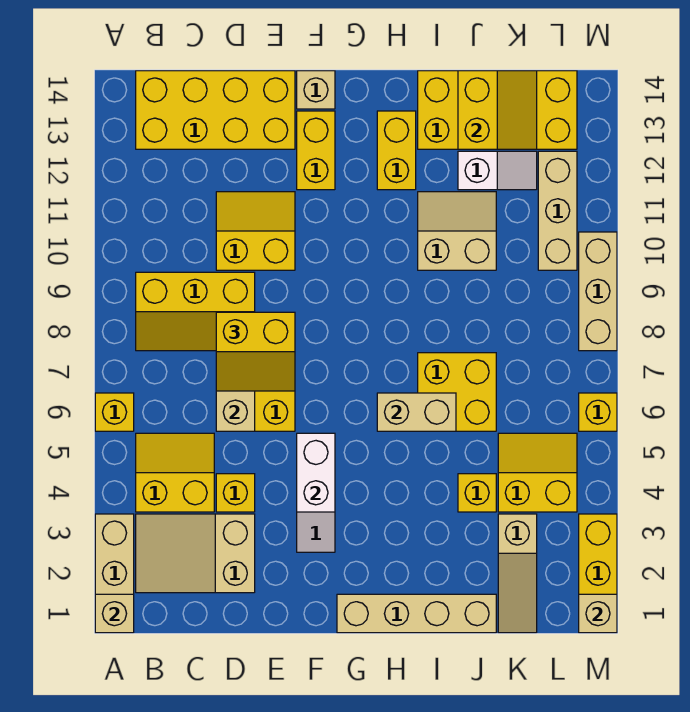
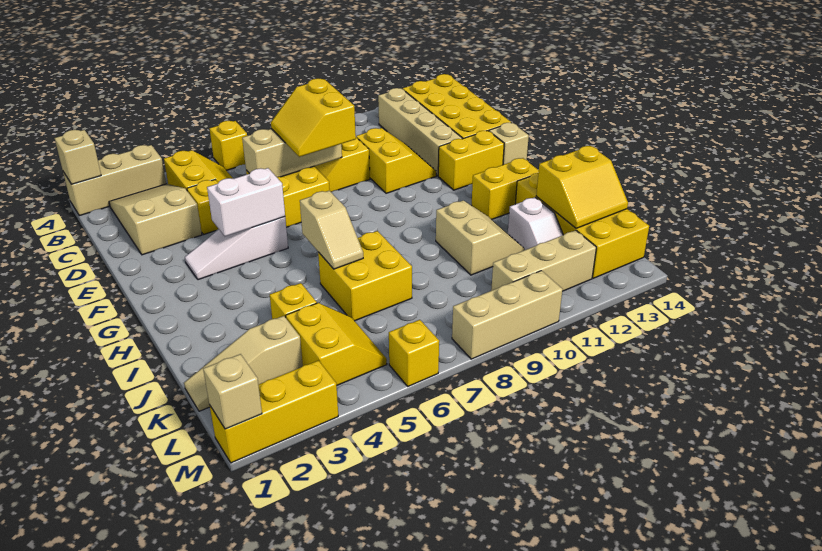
tan brick G1:J1 level 1 -> tan brick B12:E12 level 1
tan brick H6:I6 level 2 -> tan slope H6:I6 level 2 top H

